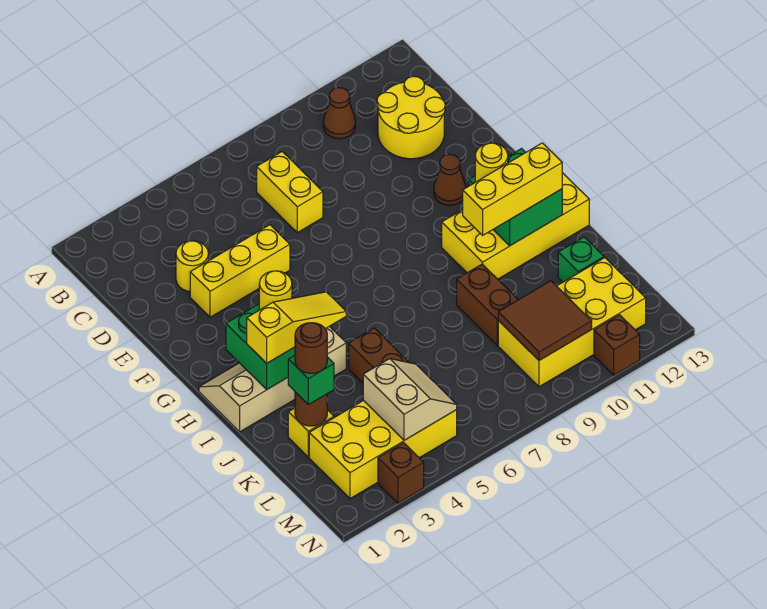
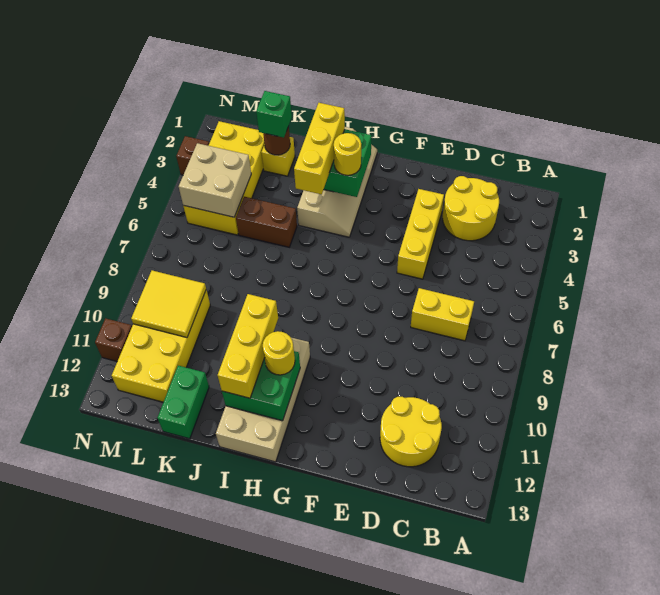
brown cone B10 level 1 -> none
yellow round brick D3 level 1 -> yellow round brick C2:D3 level 1
brown cone F11 level 1 -> none
yellow brick H10:I13 level 1 -> tan brick H10:I13 level 1
yellow slope I2:I4 level 3 top 2 -> yellow brick I2:I4 level 3
brown brick J9:K9 level 1 -> none
brown round brick K2 level 4 -> none
green brick K12 level 1 -> green brick K12:K13 level 1
tan slope L4:M5 level 2 top 4 -> tan brick L4:M5 level 2
brown tile L9:M10 level 2 -> yellow tile L9:M10 level 2

